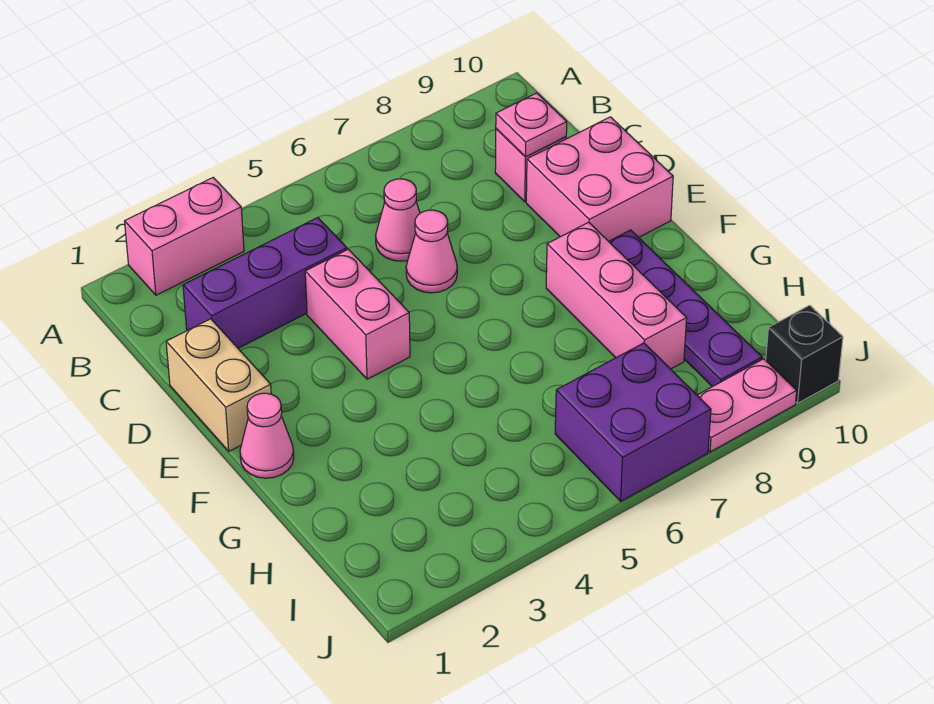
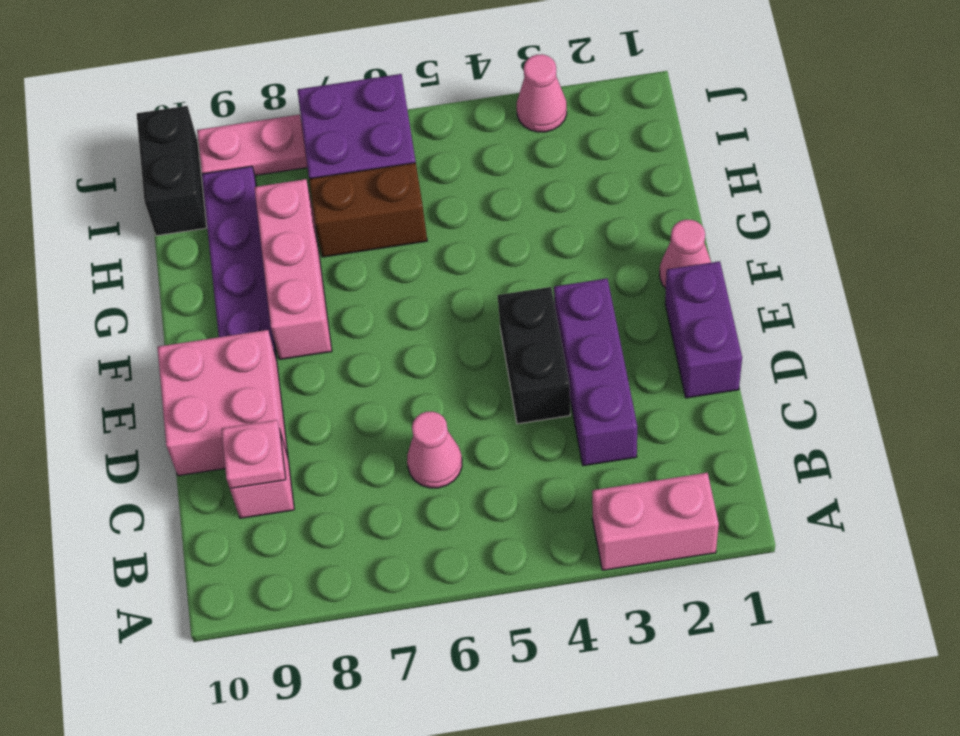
purple brick C2:C4 level 1 -> purple brick C3:E3 level 1
tan brick D1:E1 level 1 -> purple brick D1:E1 level 1
pink brick D4:E4 level 1 -> black brick D4:E4 level 1
pink cone D6 level 1 -> pink cone J3 level 1
none -> brown brick H6:H7 level 1
black brick J10 level 1 -> black brick I10:J10 level 1

